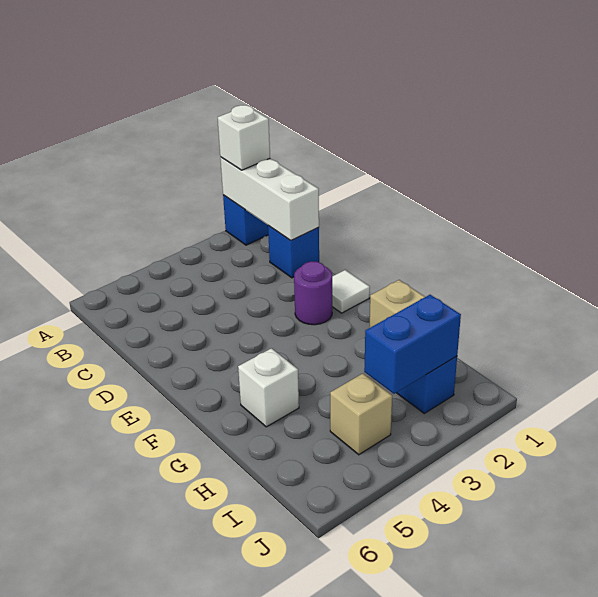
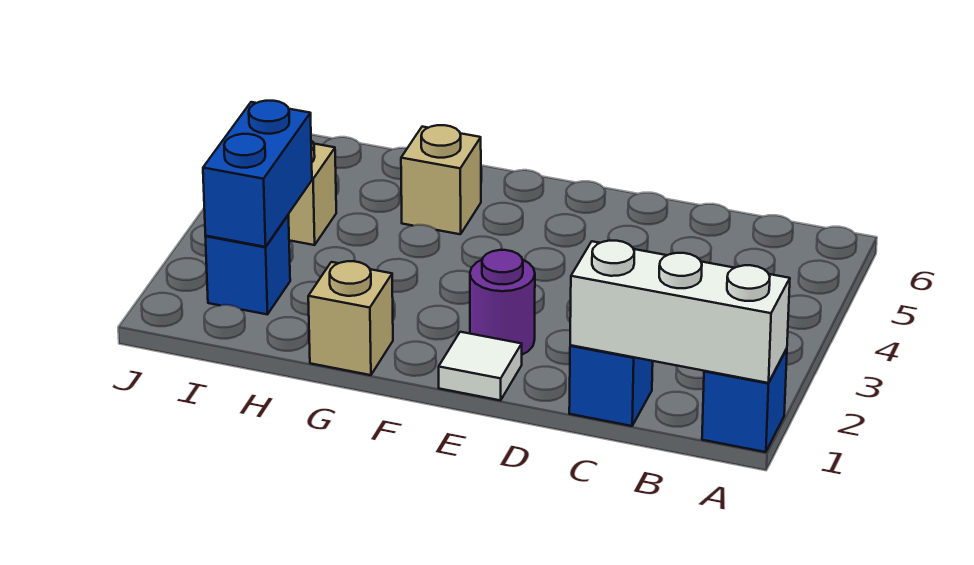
white brick A1 level 3 -> none
white brick G5 level 1 -> tan brick G5 level 1

